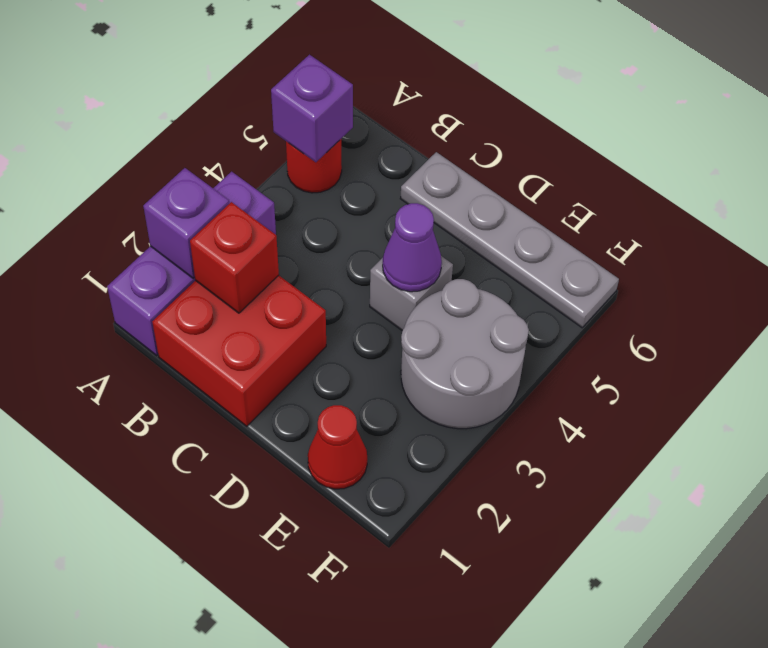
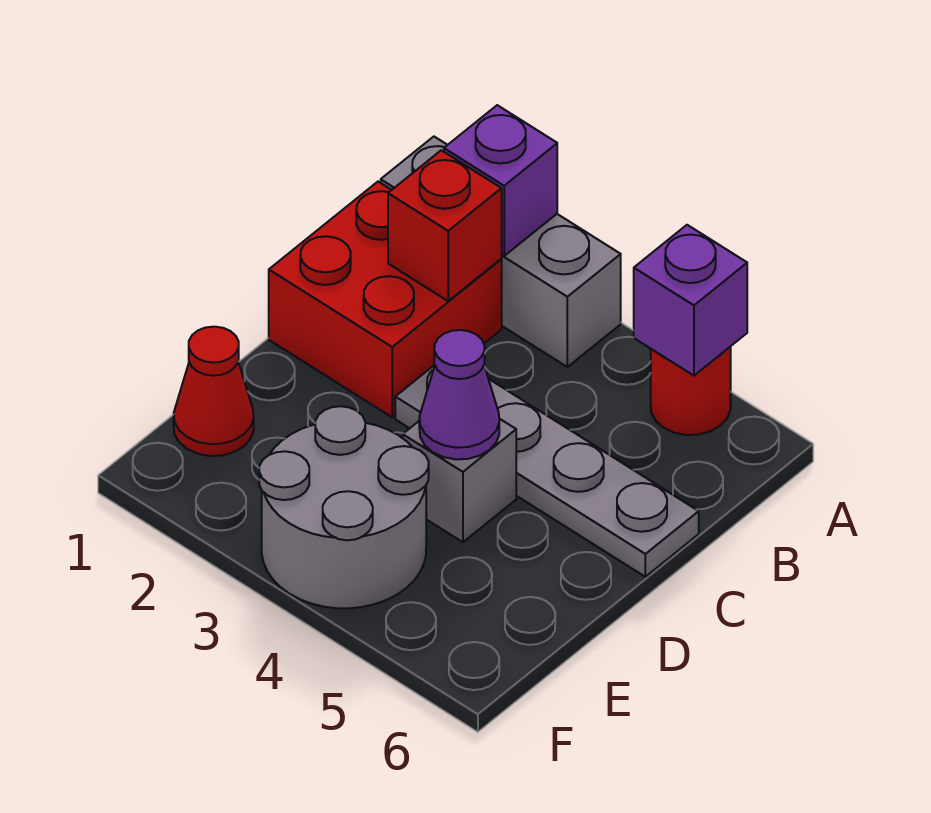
purple brick A1:A3 level 1 -> grey brick A1:A3 level 1
grey plate C6:F6 level 1 -> grey plate C3:C6 level 1

